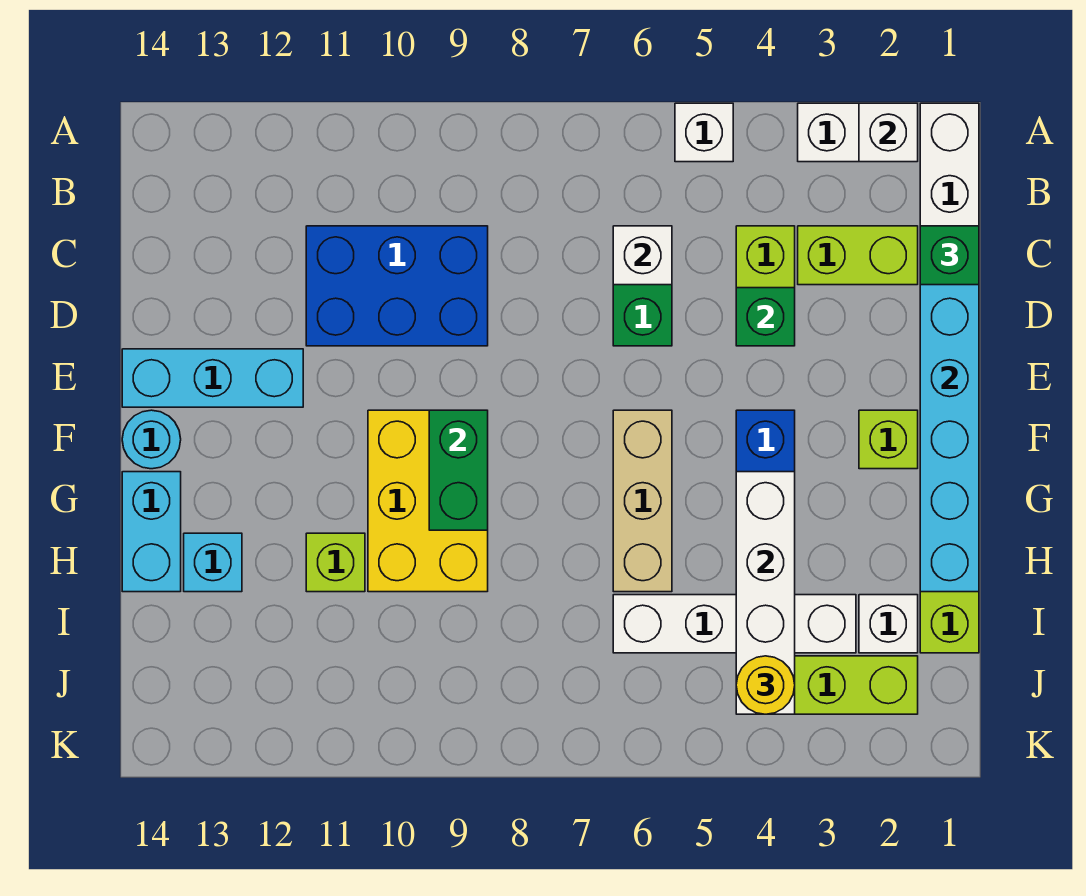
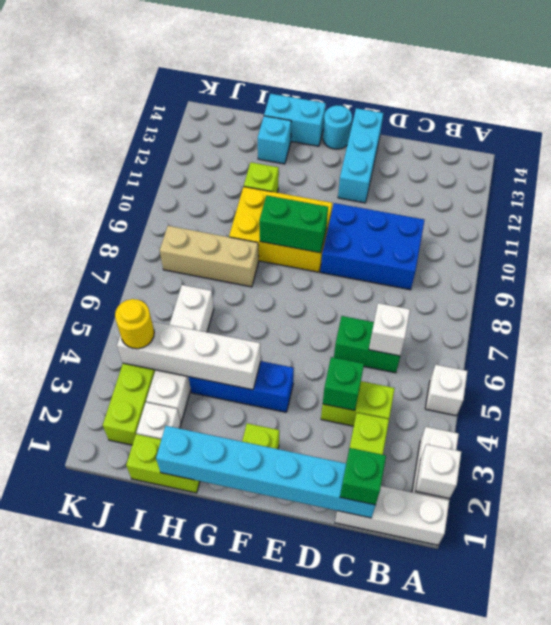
blue brick C9:D11 level 1 -> blue brick C9:E10 level 1
tan brick F6:H6 level 1 -> tan brick H8:J8 level 1

